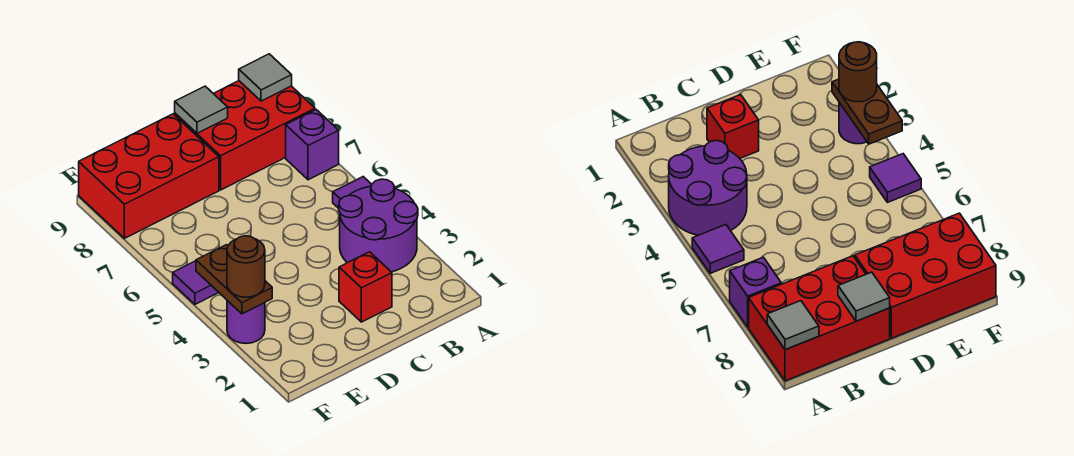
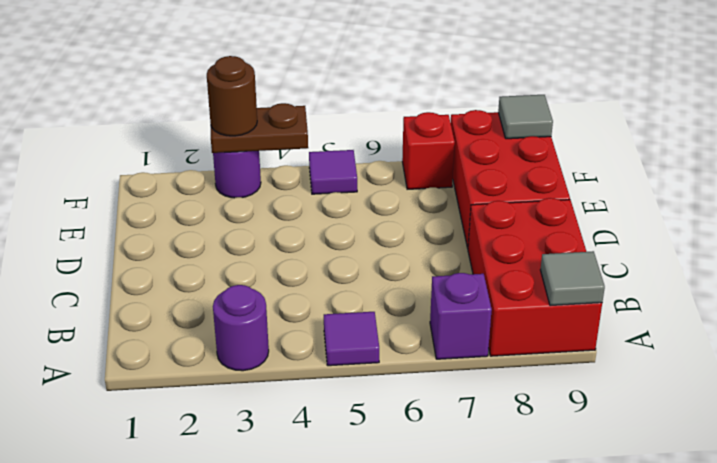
purple round brick A3:B4 level 1 -> purple round brick A3 level 1
red brick C2 level 1 -> red brick F7 level 1
grey tile C9 level 2 -> grey tile F9 level 2

